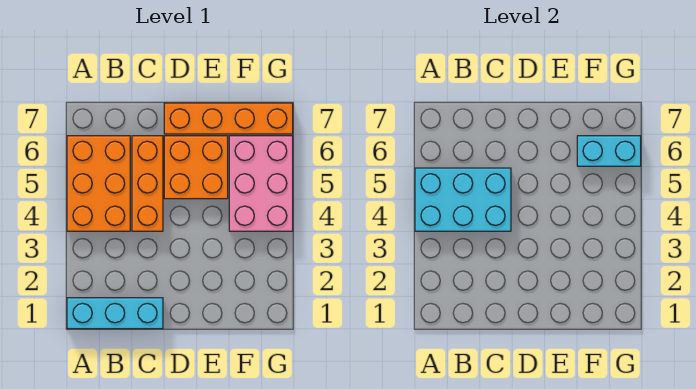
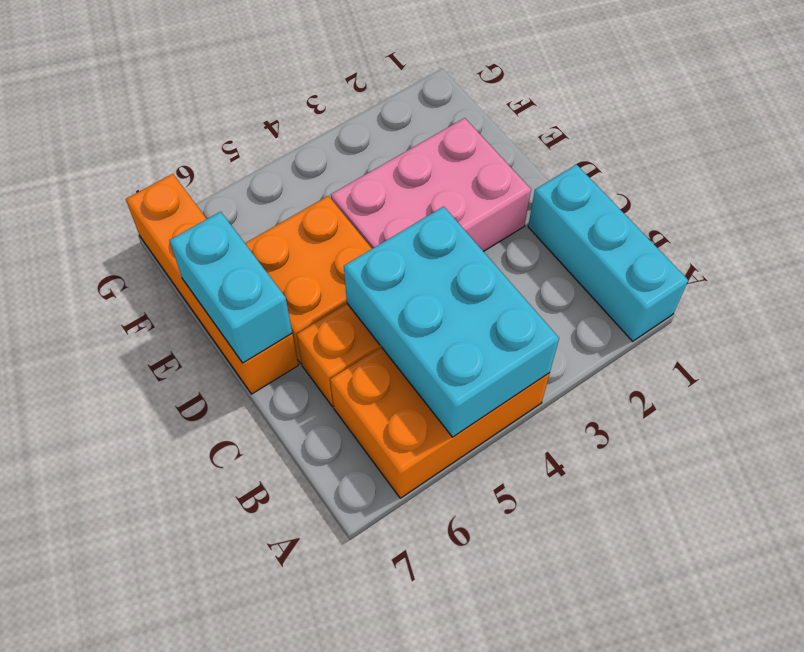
pink brick F4:G6 level 1 -> pink brick D2:E4 level 1
cyan brick F6:G6 level 2 -> cyan brick D7:E7 level 2

